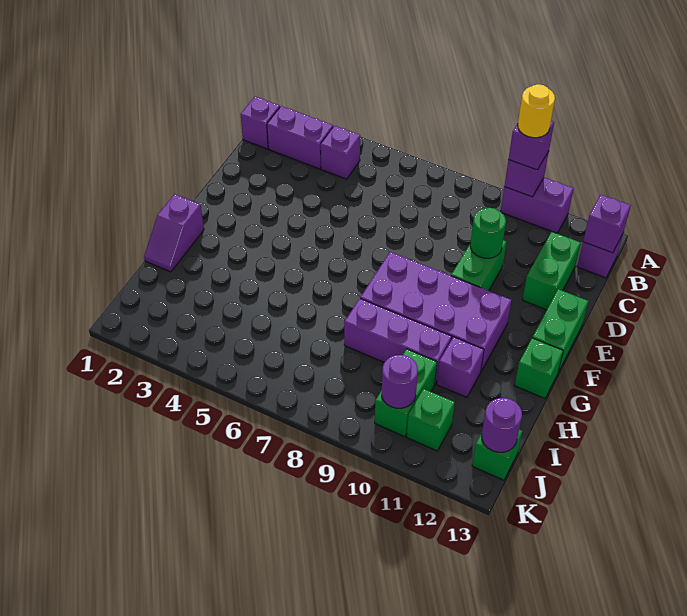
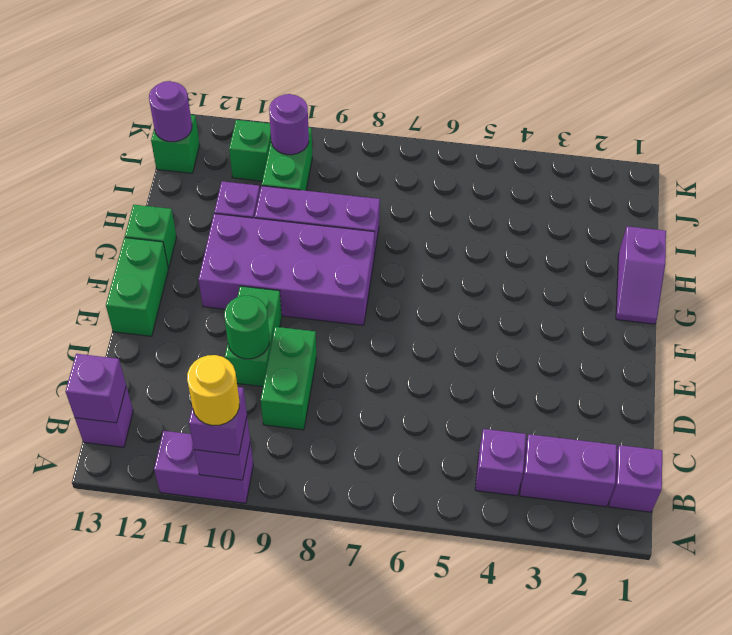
green brick C12:D12 level 1 -> green brick C9:D9 level 1
purple slope G1:H1 level 1 top G -> purple slope G1:H1 level 1 top H

